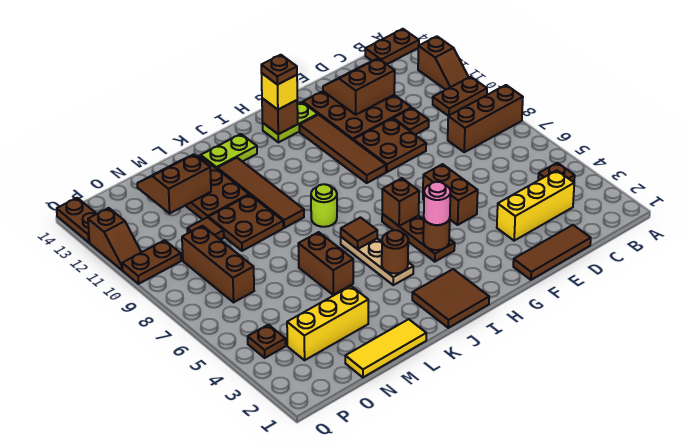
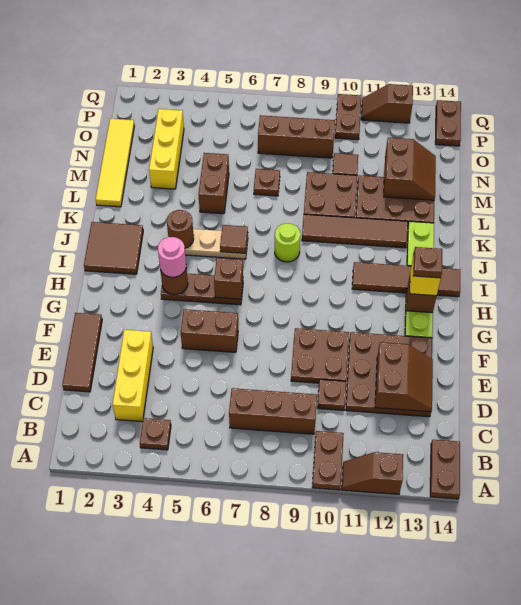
brown brick A8:C8 level 1 -> brown brick C7:C9 level 1
brown tile G9:G12 level 1 -> brown tile I11:I14 level 1
yellow tile L1:N1 level 1 -> yellow tile L1:O1 level 1
brown brick L5:L6 level 1 -> brown brick L5:M5 level 1
brown plate P4 level 1 -> brown plate M7 level 1
brown plate Q13:Q14 level 1 -> brown plate P14:Q14 level 1

